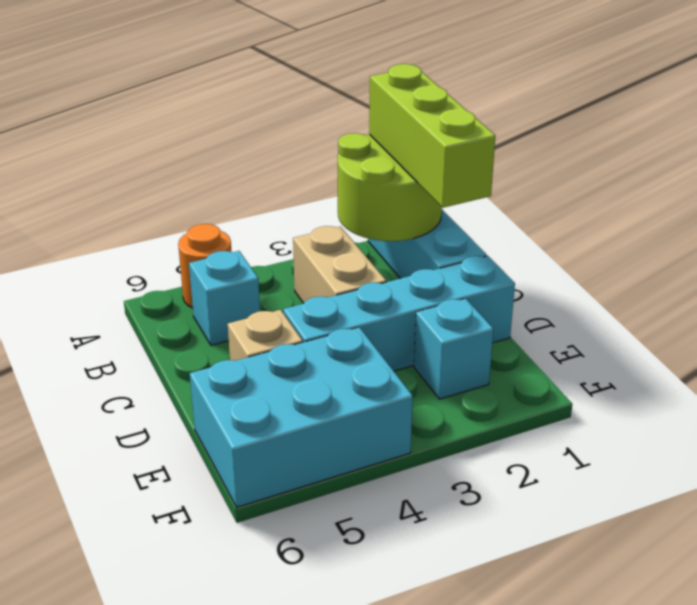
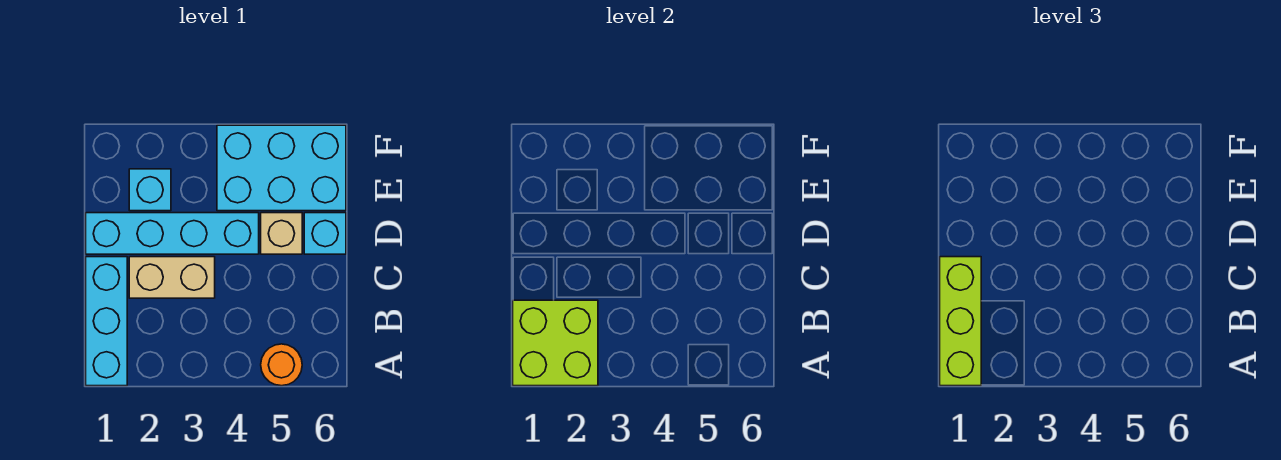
lime round brick A1:B2 level 2 -> lime brick A1:B2 level 2
tan brick B3:C3 level 1 -> tan brick C2:C3 level 1
cyan brick B5 level 1 -> cyan brick D6 level 1

